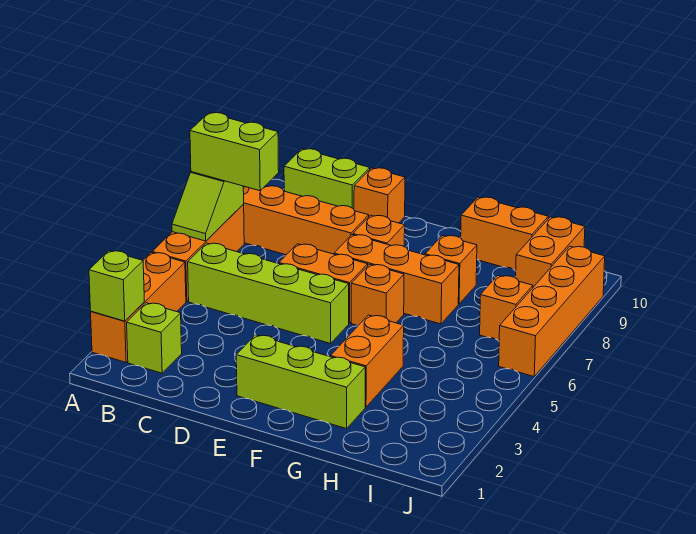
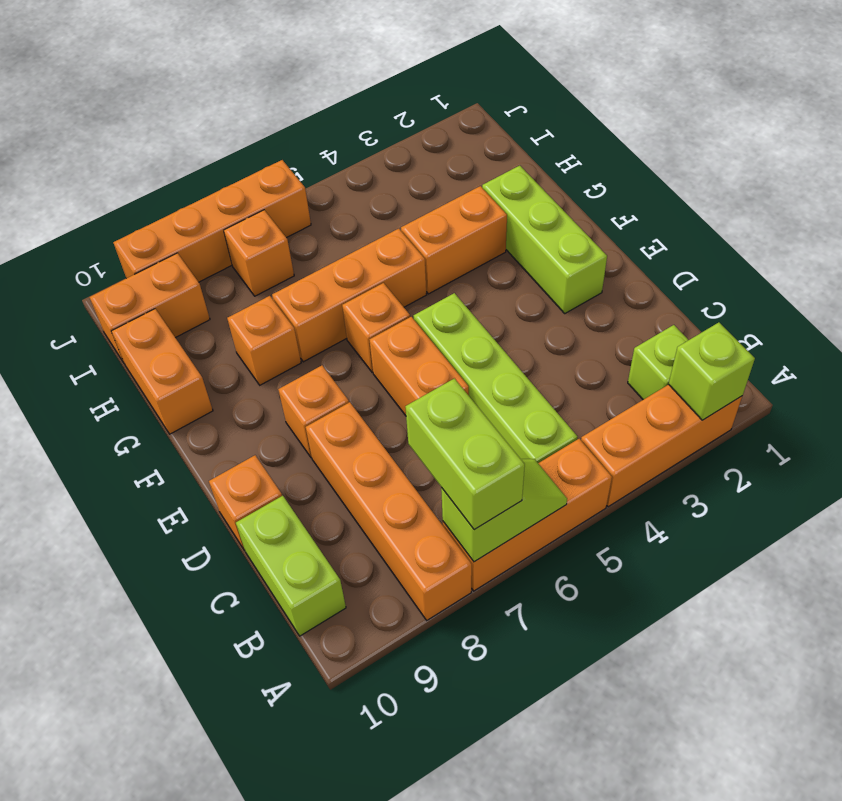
orange brick E7:G7 level 1 -> orange brick G5:G7 level 1

